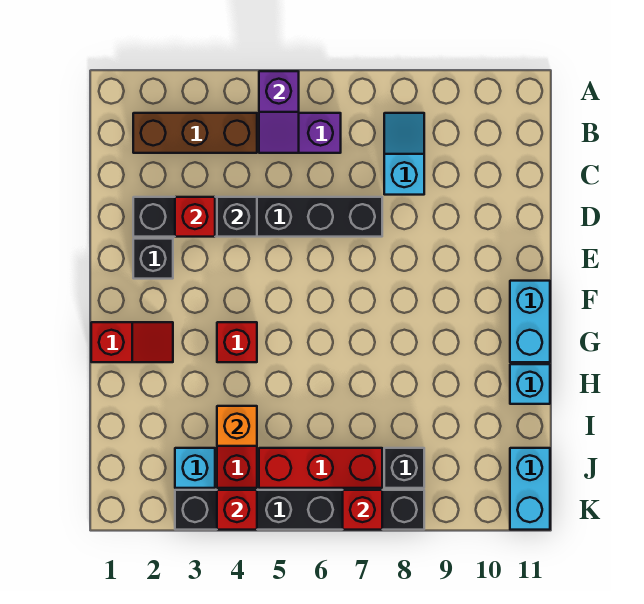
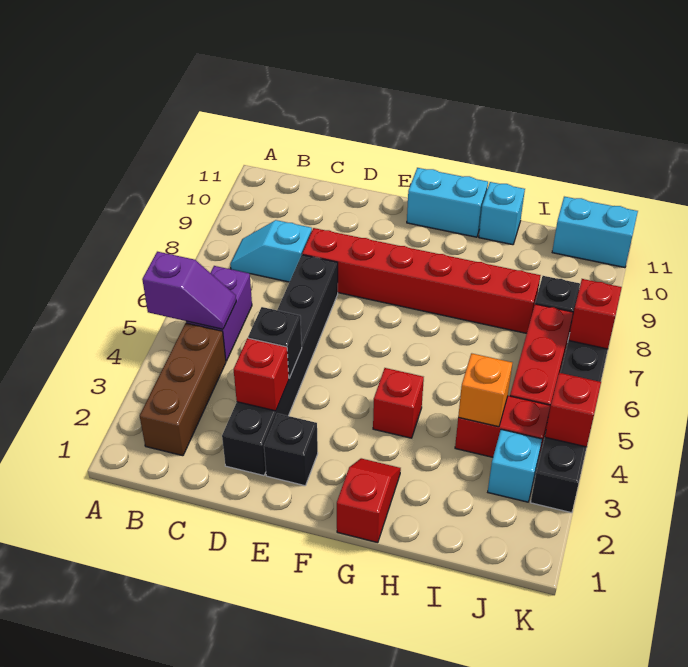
none -> red brick D8:I8 level 1

